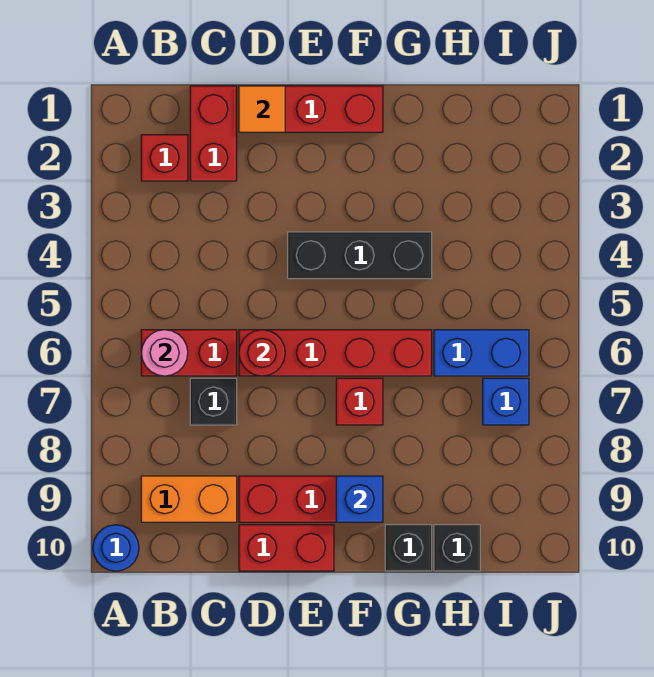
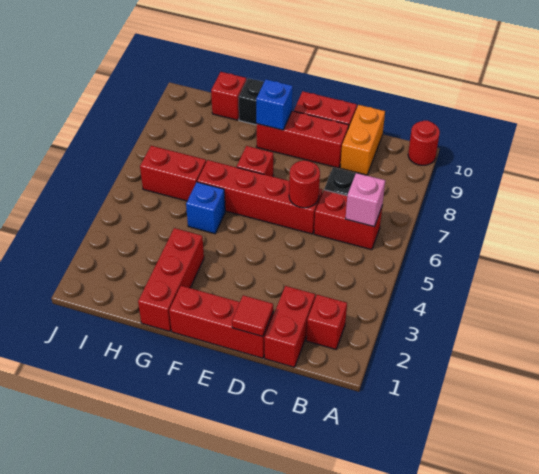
blue round brick A10 level 1 -> red round brick A10 level 1
pink round brick B6 level 2 -> pink brick B6 level 2
orange brick B9:C9 level 1 -> orange brick C9:C10 level 1
orange tile D1 level 2 -> red tile D1 level 2
black brick E4:G4 level 1 -> none
none -> red brick G1:G3 level 1
blue brick H6:I6 level 1 -> red brick H6:I6 level 1
black brick H10 level 1 -> red brick H10 level 1
blue brick I7 level 1 -> blue brick G5 level 1

